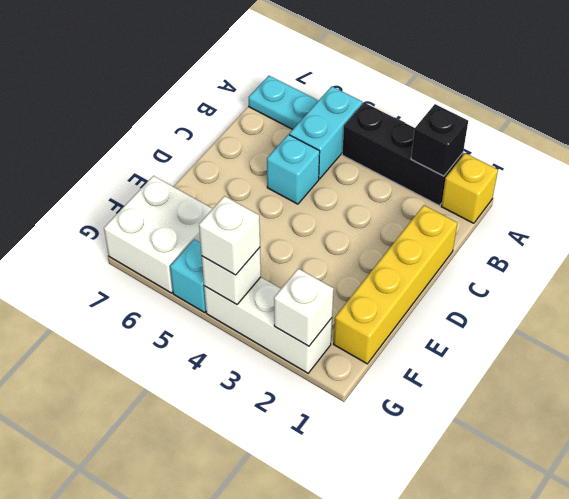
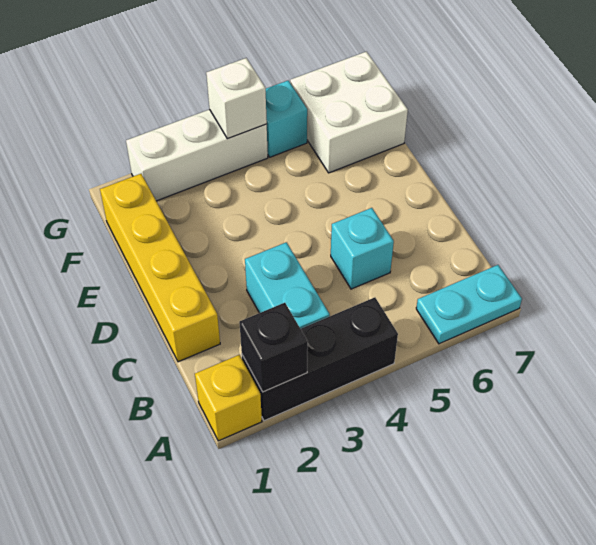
cyan brick A5:B5 level 1 -> cyan brick B3:C3 level 1
white brick G2 level 2 -> none
white brick G4 level 3 -> none

